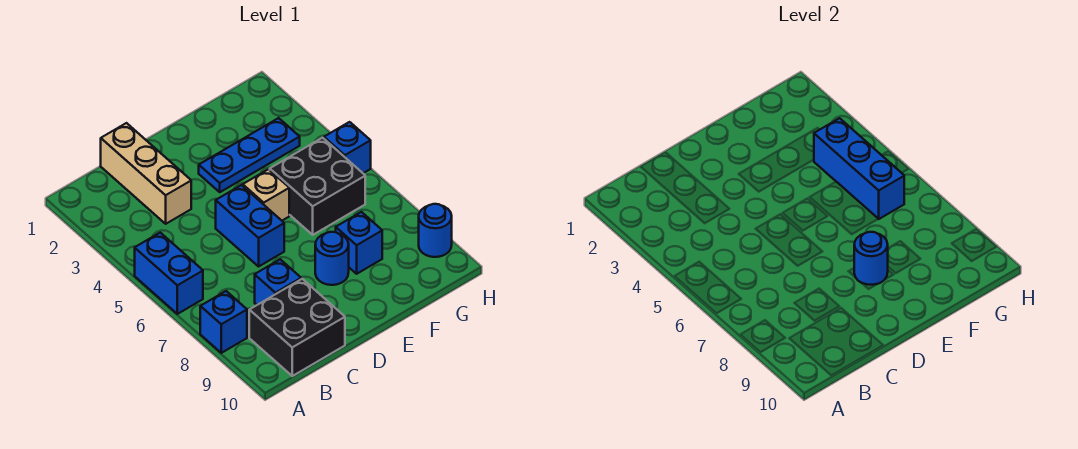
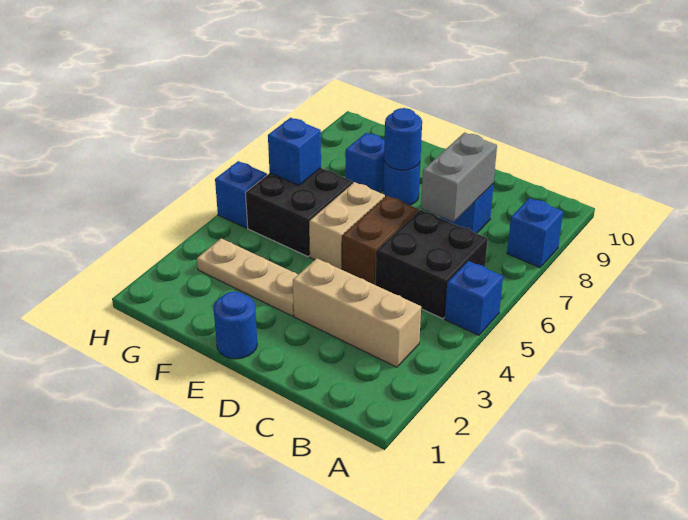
blue brick A5:A6 level 1 -> blue brick A5 level 1
black brick B9:C10 level 1 -> black brick B5:C6 level 1
tan brick C1:C3 level 1 -> tan brick B3:D3 level 1
none -> grey brick C7:C8 level 2
blue brick D5:D6 level 1 -> brown brick D5:D6 level 1
blue plate E3:G3 level 1 -> tan plate E3:G3 level 1
tan brick E5 level 1 -> tan brick E5:E6 level 1
blue brick G4:G6 level 2 -> blue brick G6 level 2
blue round brick H9 level 1 -> blue round brick E1 level 1

